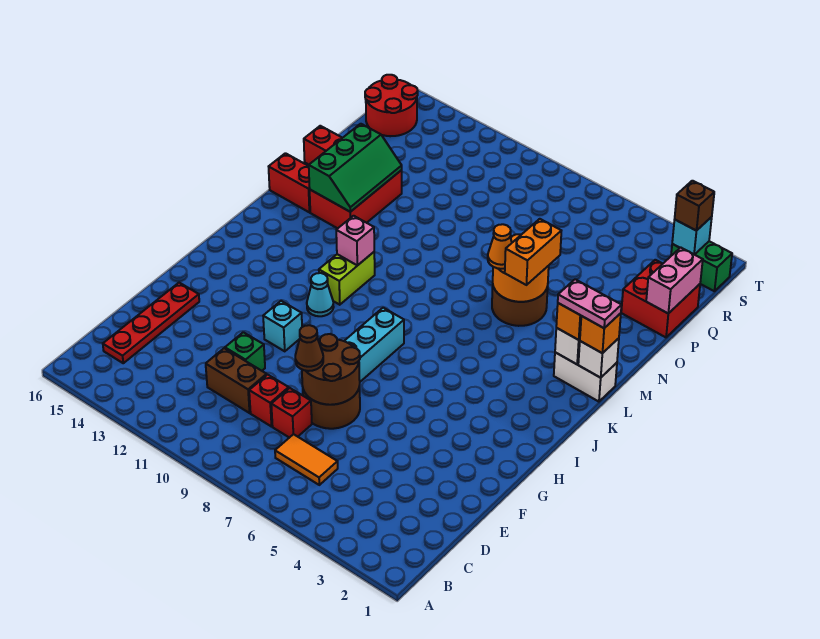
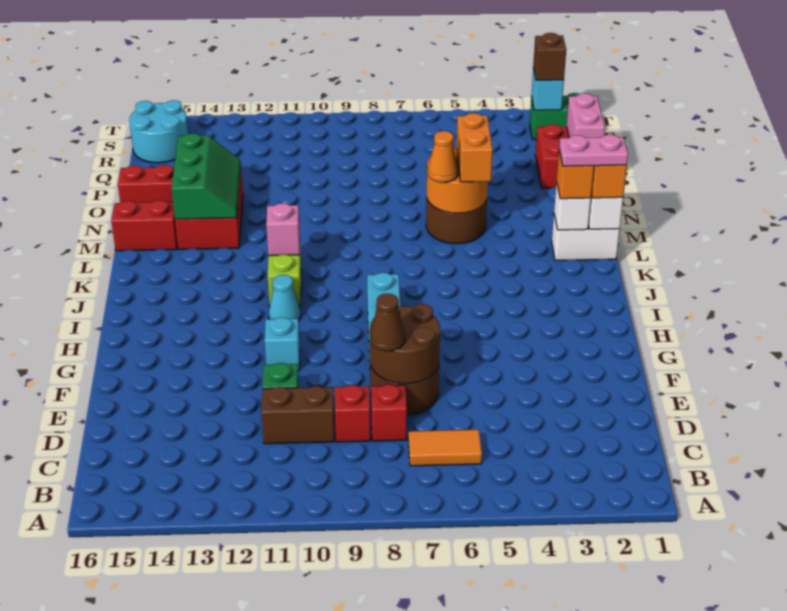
red plate C15:F15 level 1 -> none
red round brick R15:S16 level 1 -> cyan round brick R15:S16 level 1

